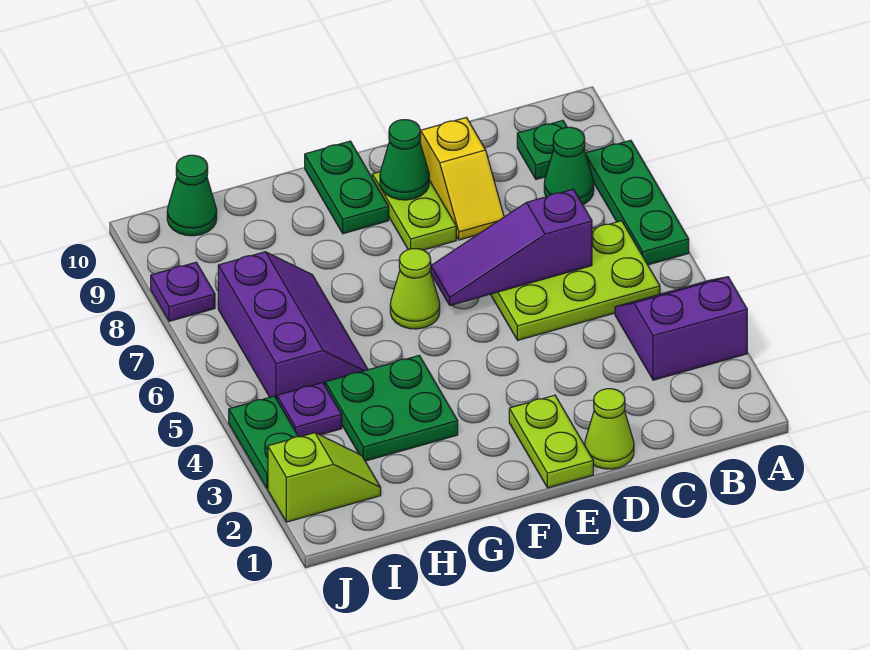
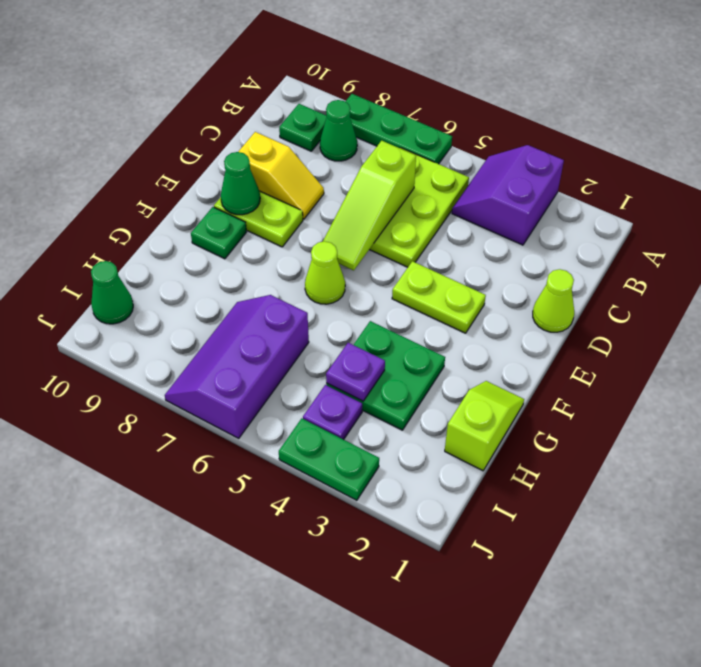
purple slope C6:E6 level 2 top C -> lime slope C6:E6 level 2 top C
lime plate E1:E2 level 1 -> lime plate E3:E4 level 1
green plate F9:F10 level 1 -> green plate F9 level 1
purple slope H5:I7 level 1 top I -> purple slope H6:J7 level 1 top 6
lime slope I2:J2 level 1 top J -> lime slope G1:H1 level 1 top H
purple plate J8 level 1 -> purple plate H4 level 2

